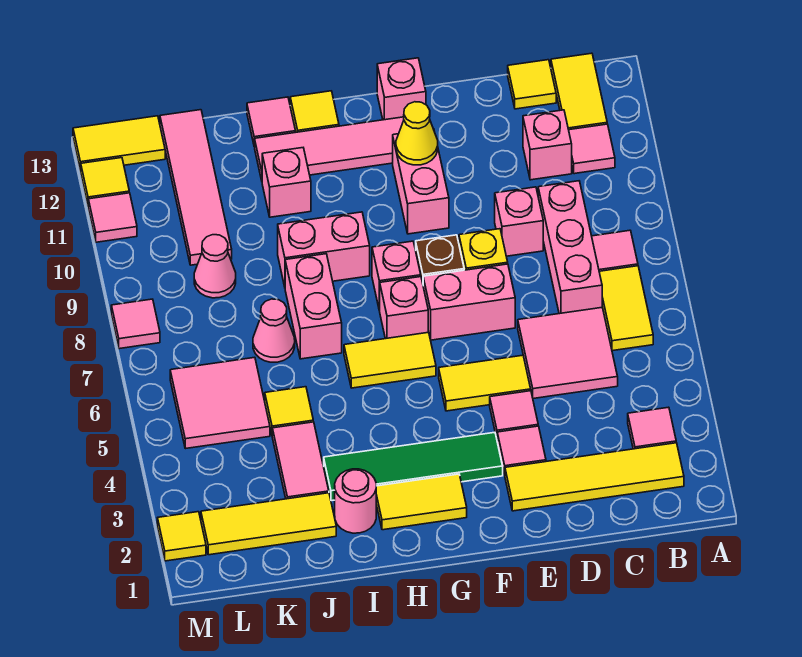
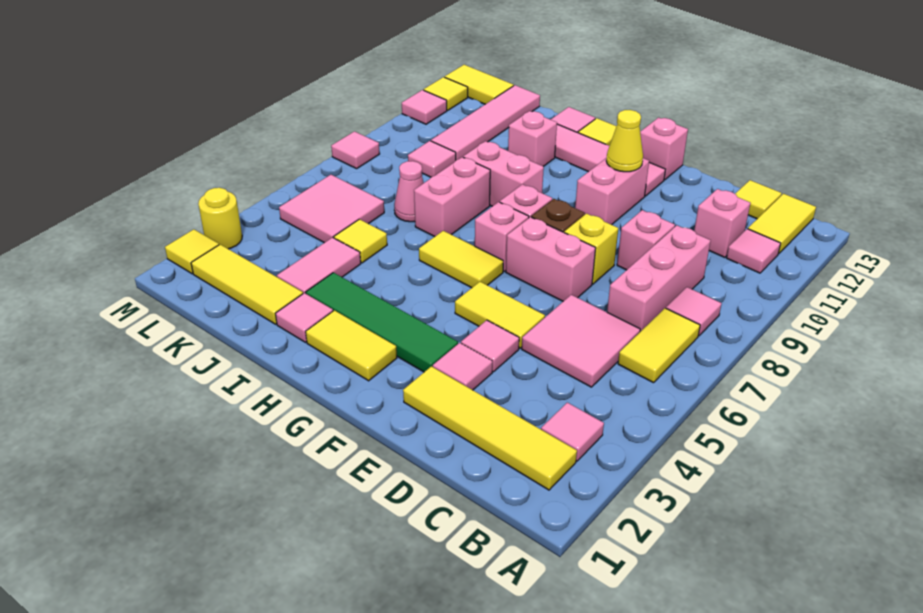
pink round brick I2 level 1 -> pink tile I2 level 1
pink cone K9 level 1 -> pink tile K9 level 1
none -> yellow round brick M3 level 1

